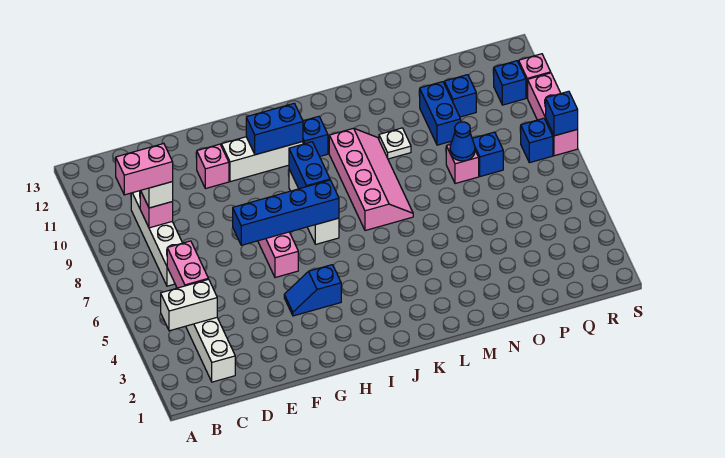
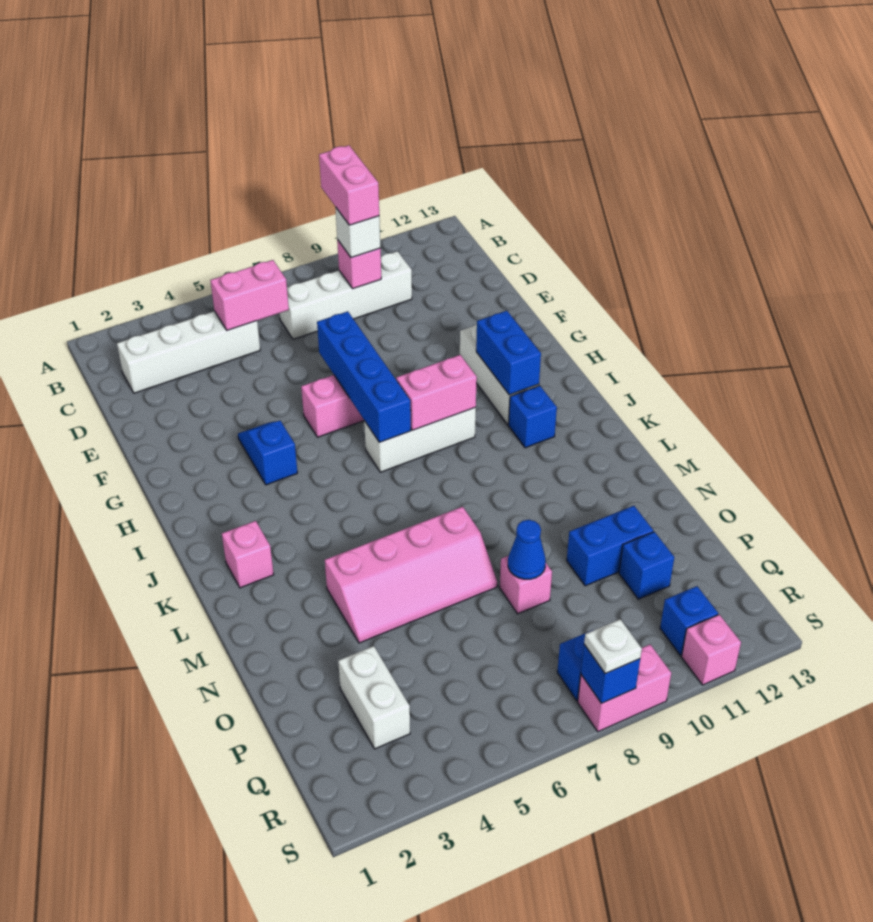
white brick B4:C4 level 2 -> white brick P3:Q3 level 1
pink brick F11 level 1 -> pink brick K2 level 1
blue brick I8:I9 level 2 -> pink brick I8:I9 level 2
pink slope K7:L10 level 1 top K -> pink slope M4:N7 level 1 top M
white plate M10 level 1 -> white plate S8 level 3
blue brick P8 level 1 -> none
pink brick S8:S10 level 1 -> pink brick S8:S9 level 1

